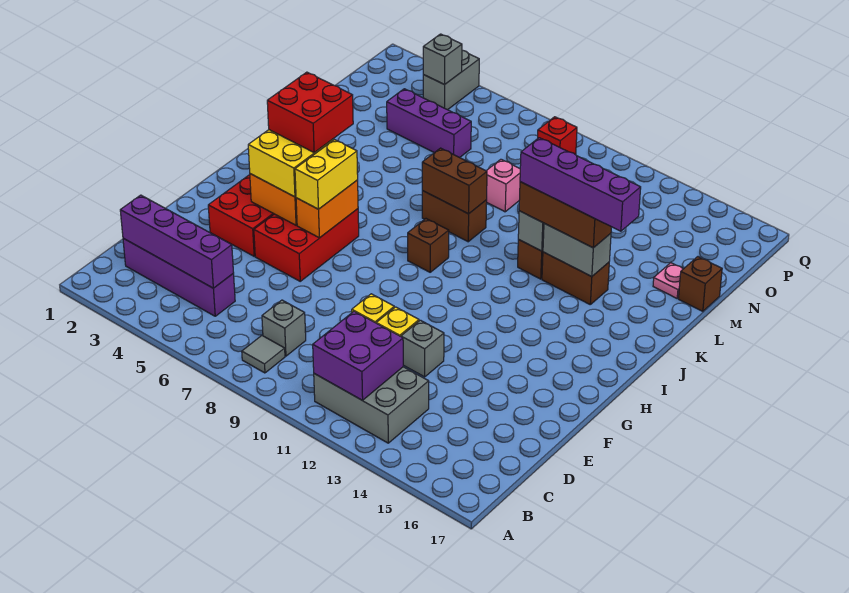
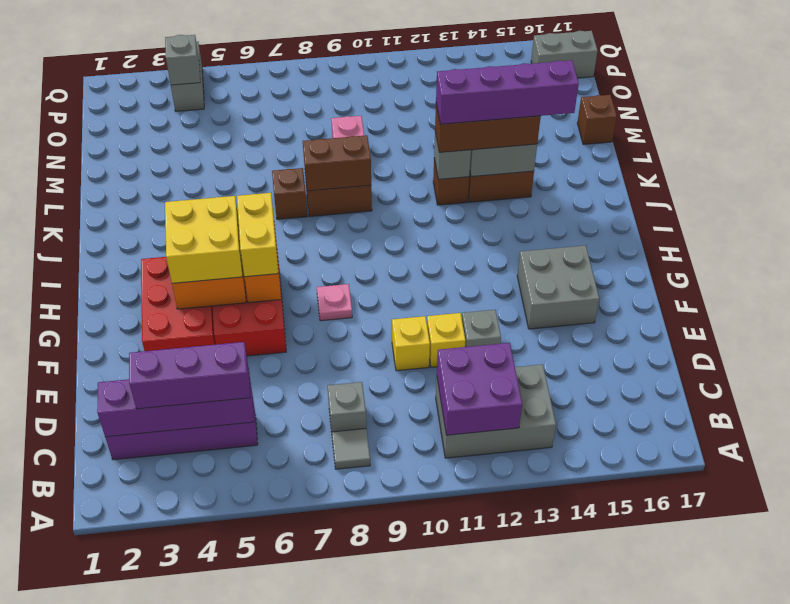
none -> grey brick F14:G15 level 1
red brick H4:I5 level 4 -> none
brown brick I9 level 1 -> brown brick K7 level 1
pink plate M16 level 1 -> pink plate G8 level 1
purple brick N4:N6 level 1 -> purple brick C3:C5 level 3
red brick P9 level 1 -> none
none -> grey brick P16:P17 level 1

